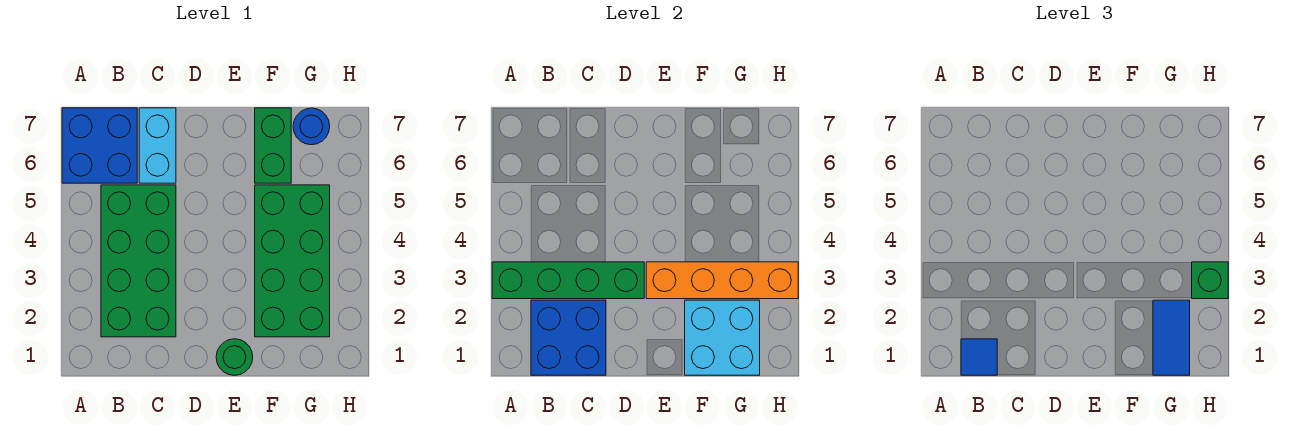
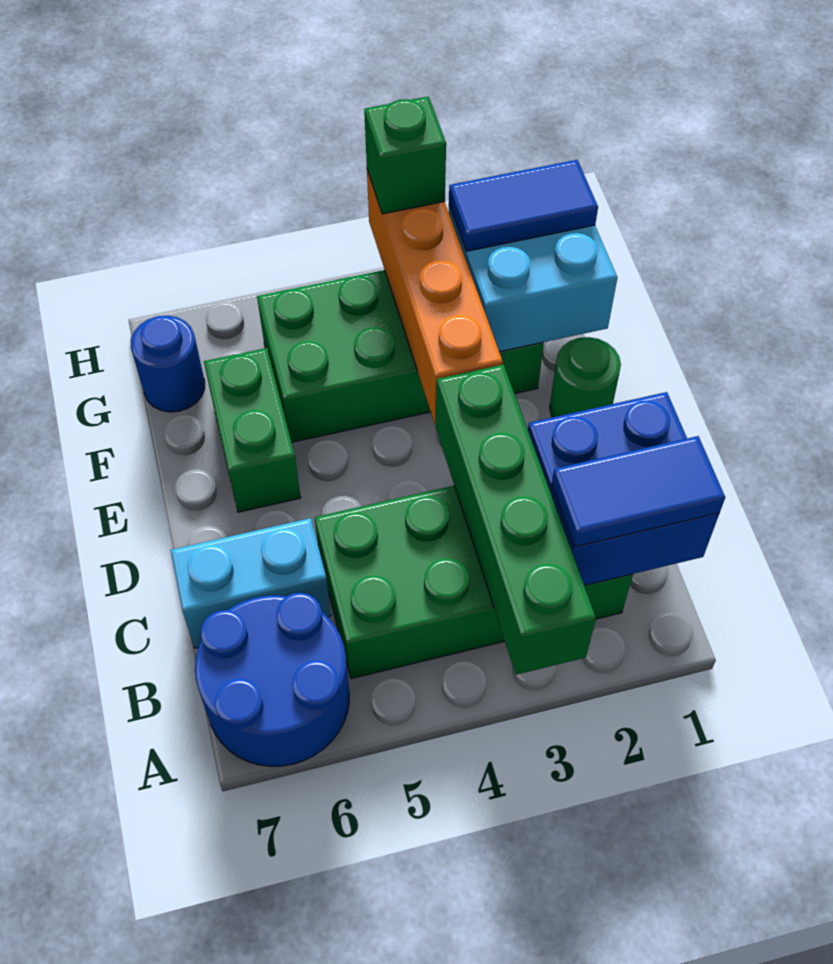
blue brick A6:B7 level 1 -> blue round brick A6:B7 level 1
blue tile B1 level 3 -> blue tile B1:B2 level 3
green brick F6:F7 level 1 -> green brick E6:F6 level 1

